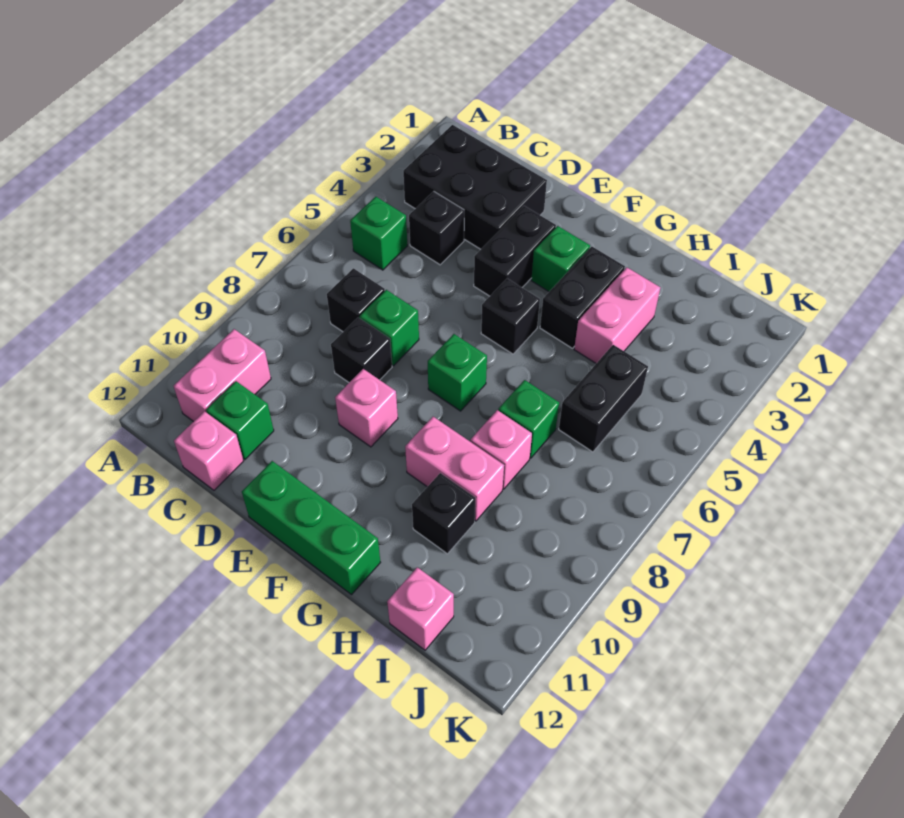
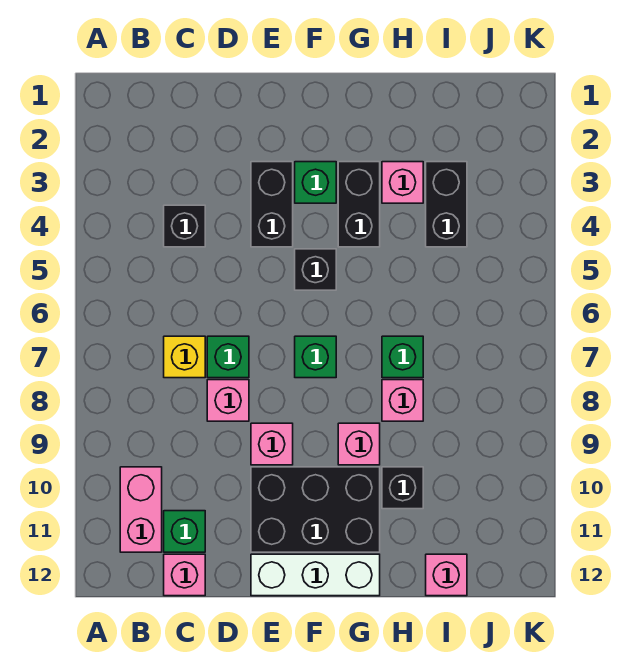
black brick B2:D3 level 1 -> black brick E10:G11 level 1
green brick B5 level 1 -> none
black brick C7 level 1 -> yellow brick C7 level 1
black brick D8 level 1 -> pink brick D8 level 1
green brick E12:G12 level 1 -> white brick E12:G12 level 1
pink brick G9:H9 level 1 -> pink brick G9 level 1
pink brick H3:H4 level 1 -> pink brick H3 level 1
black brick I5:I6 level 1 -> black brick I3:I4 level 1

